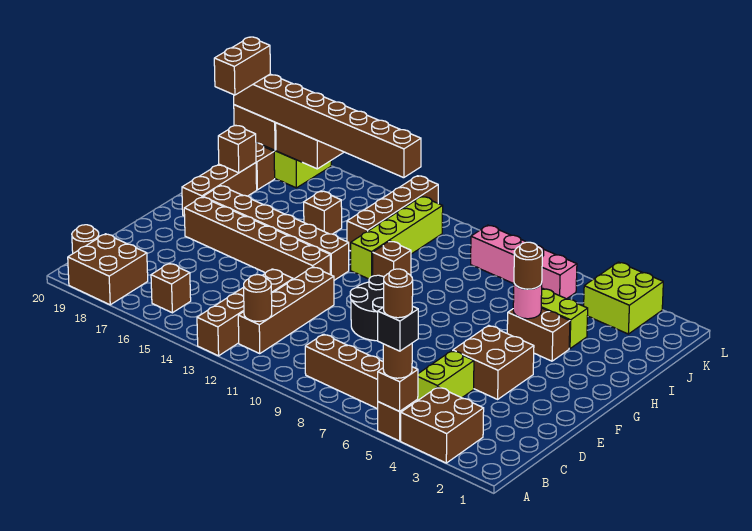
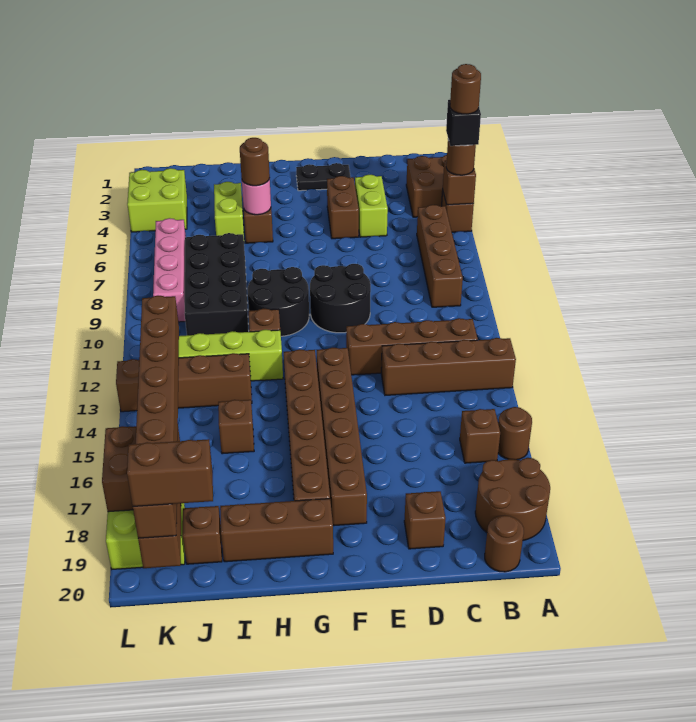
brown brick A18:B19 level 1 -> brown round brick A18:B19 level 1
brown round brick B12 level 2 -> brown round brick A16 level 1
lime brick C5:D5 level 1 -> lime brick D4:D5 level 1
none -> black plate E2:F2 level 1
brown brick E4:F5 level 1 -> brown brick E4:E5 level 1
none -> black round brick G9:H10 level 1
none -> black brick I7:J10 level 1
brown brick I19 level 2 -> brown brick D19 level 1

